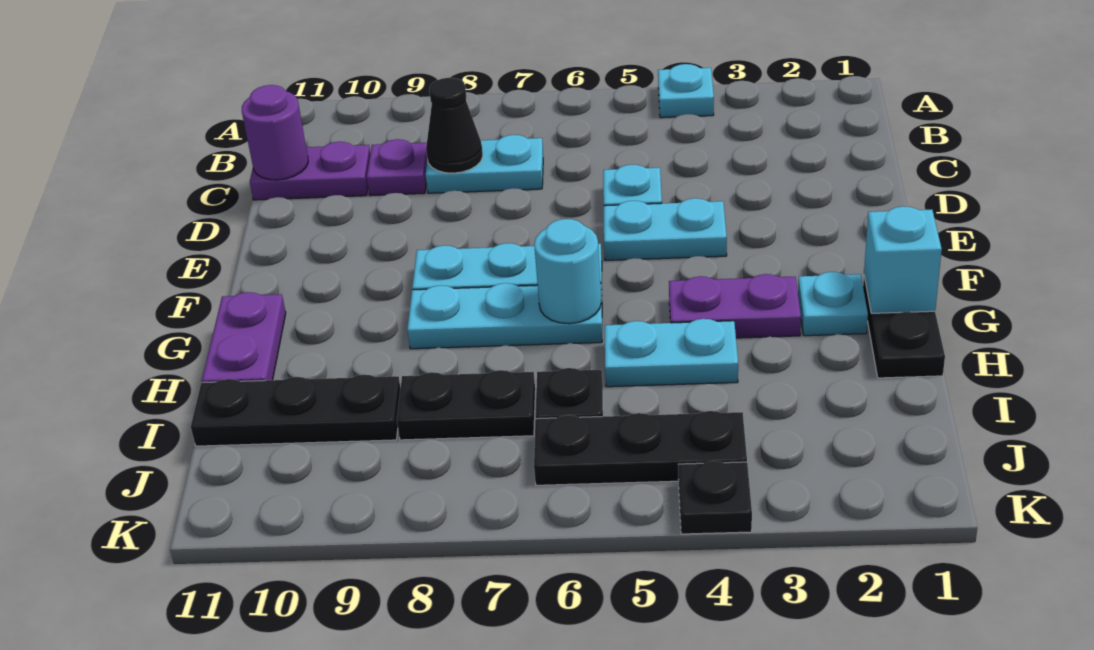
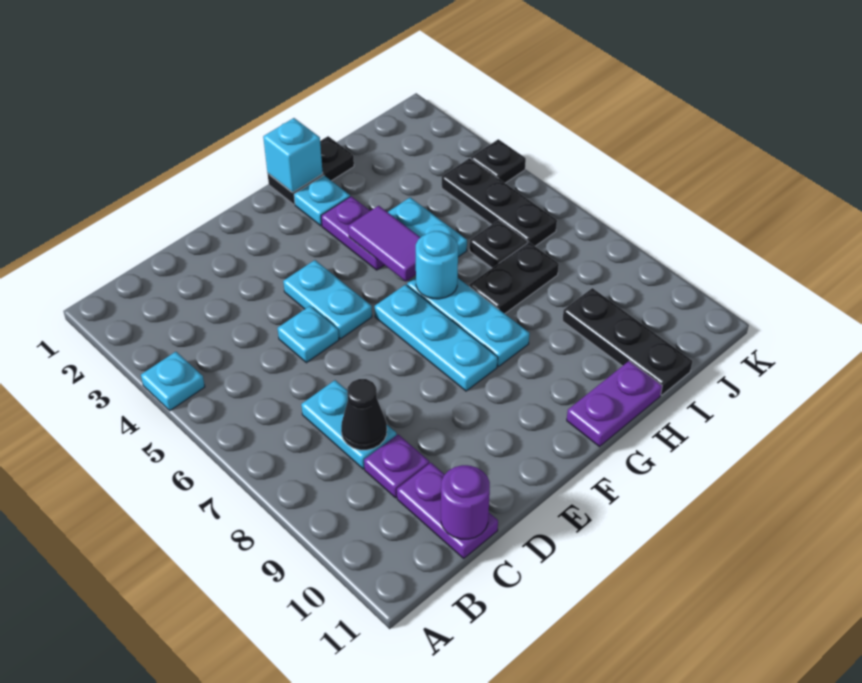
none -> purple tile G4:G5 level 2
black plate I7:I8 level 1 -> black plate H7:I7 level 1

